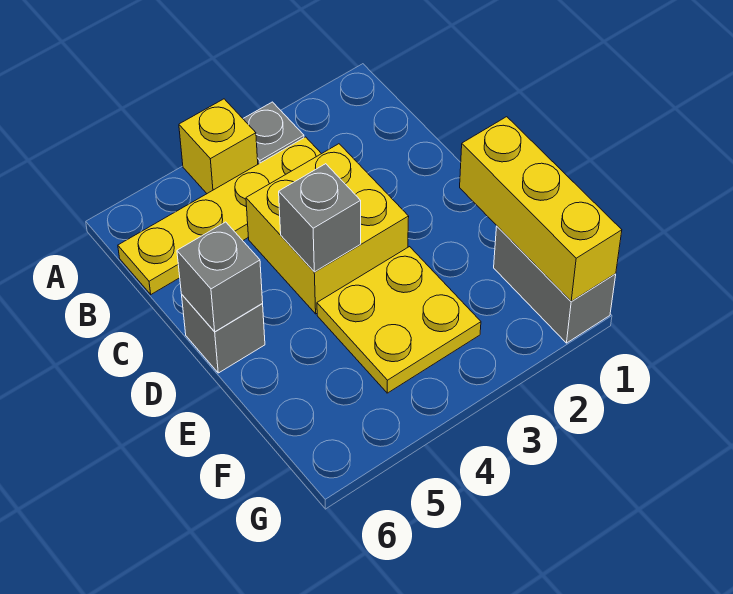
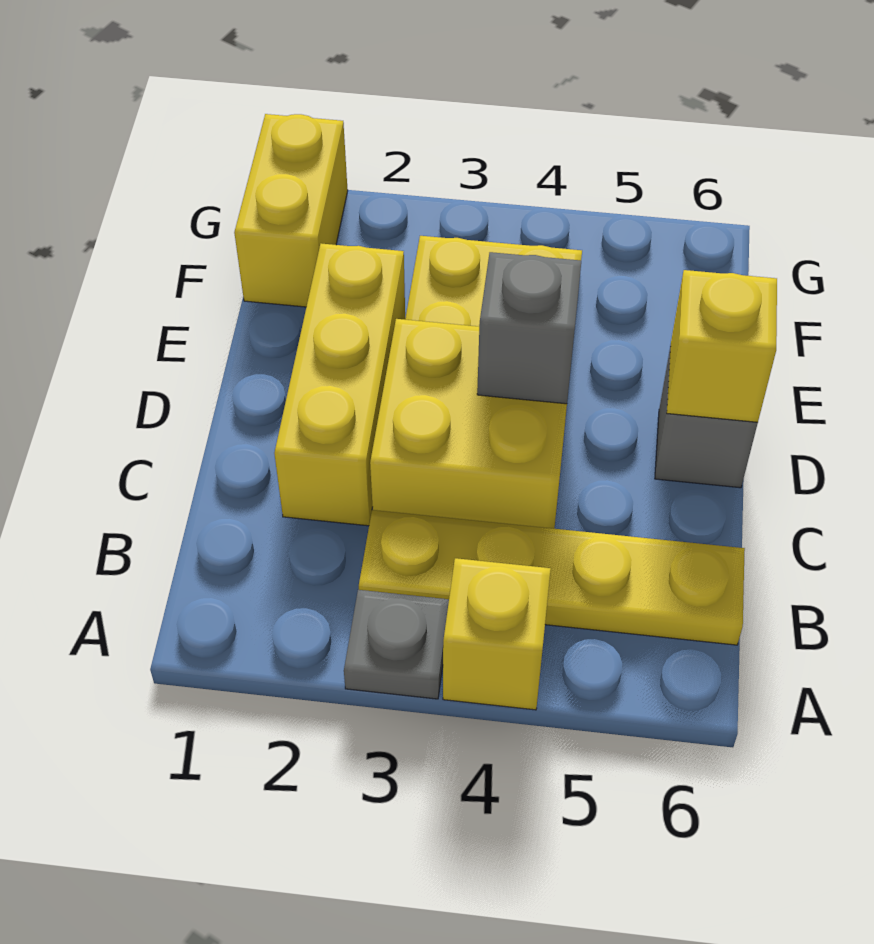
grey brick D6 level 2 -> yellow brick D6 level 2
yellow brick E1:G1 level 2 -> yellow brick C2:E2 level 1
grey brick F1:G1 level 1 -> yellow brick F1:G1 level 1

